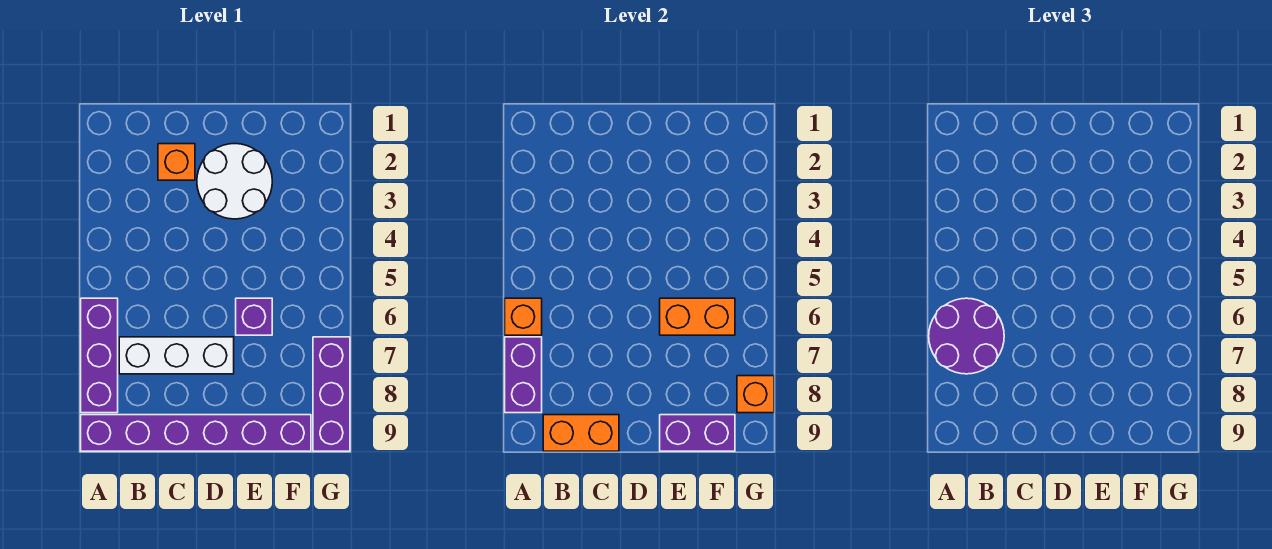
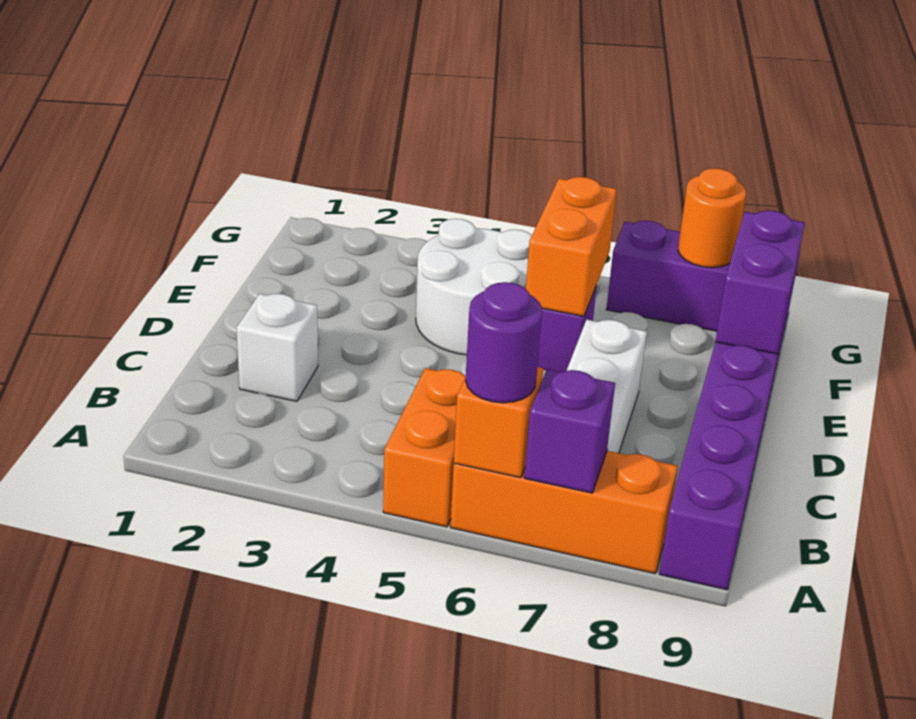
purple brick A6:A8 level 1 -> orange brick A6:A8 level 1
purple round brick A6:B7 level 3 -> purple round brick A6 level 3
purple brick A7:A8 level 2 -> purple brick A7 level 2
orange brick B9:C9 level 2 -> orange brick A5:B5 level 1
orange brick C2 level 1 -> white brick C2 level 1
white round brick D2:E3 level 1 -> white round brick E4:F5 level 1
orange brick G8 level 2 -> orange round brick G8 level 2

